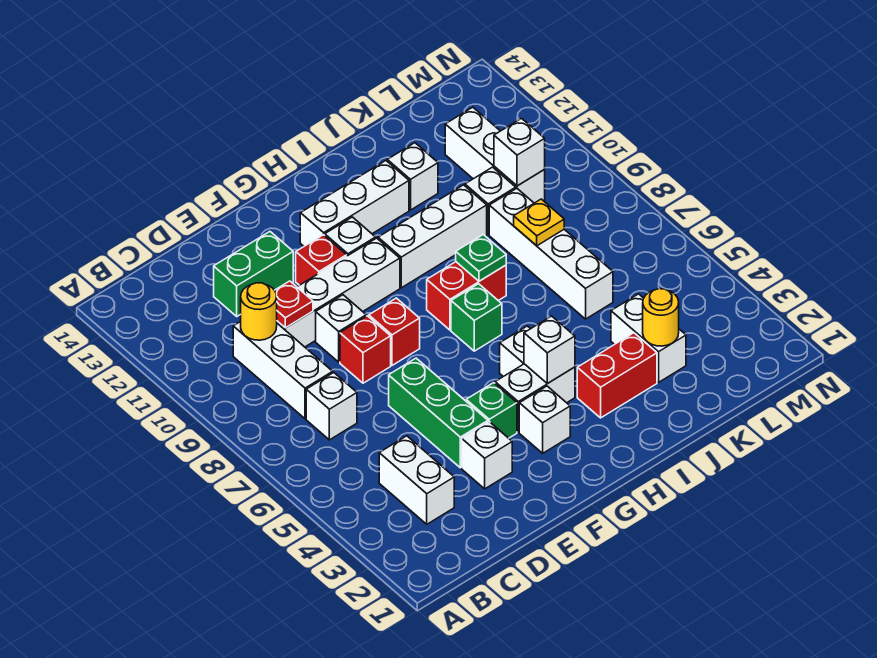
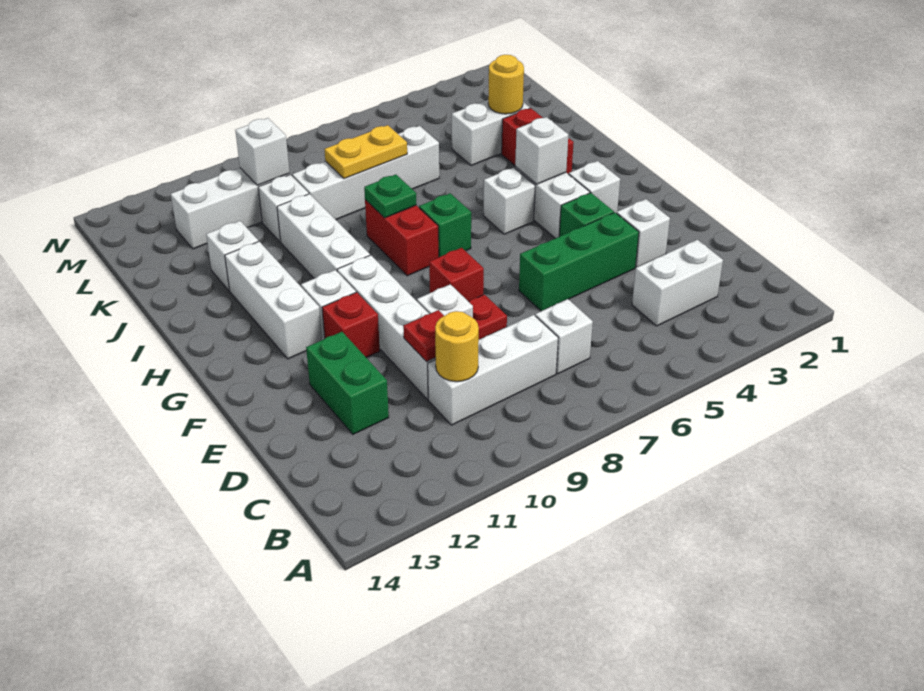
red brick E8 level 1 -> red plate E8 level 1
yellow plate K8 level 2 -> yellow plate K7:K8 level 2

